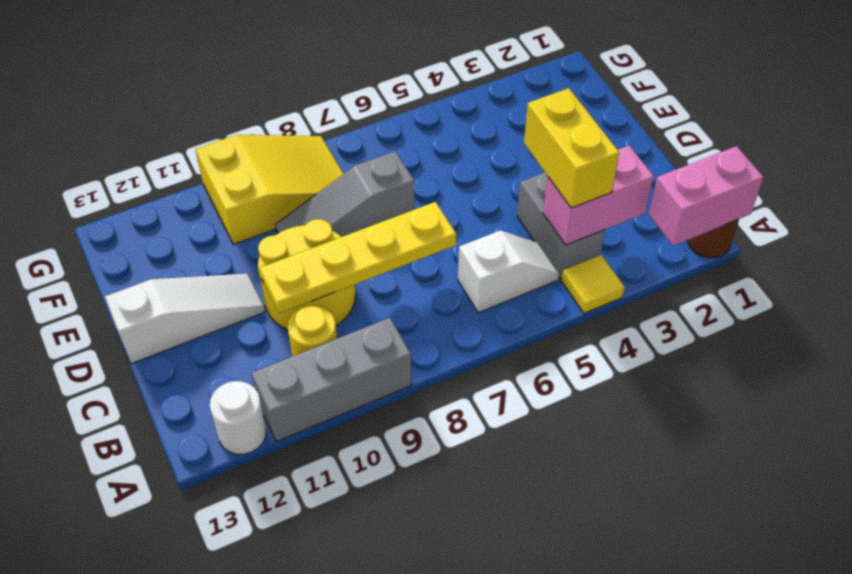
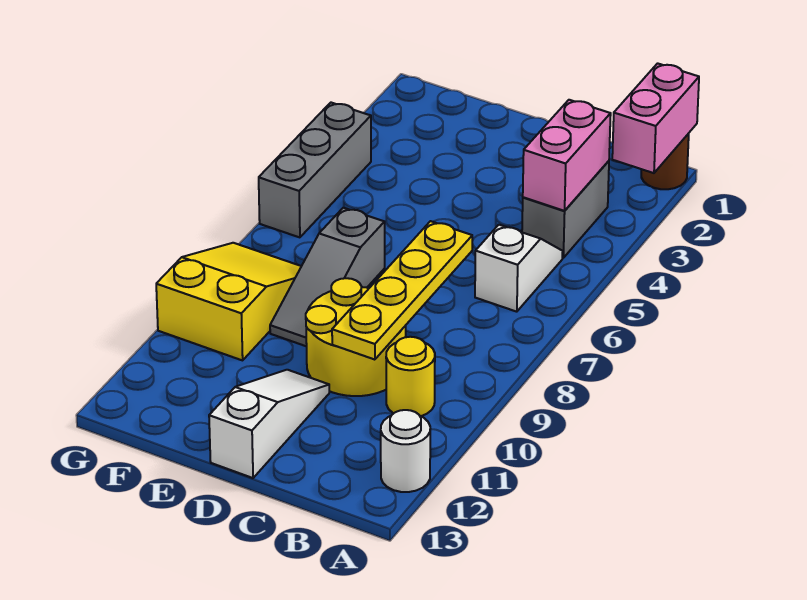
yellow tile A4 level 1 -> none
grey brick A9:A11 level 1 -> grey brick G4:G6 level 1
grey brick B4:C4 level 1 -> grey brick B3:B4 level 1
yellow brick B4:C4 level 3 -> none

